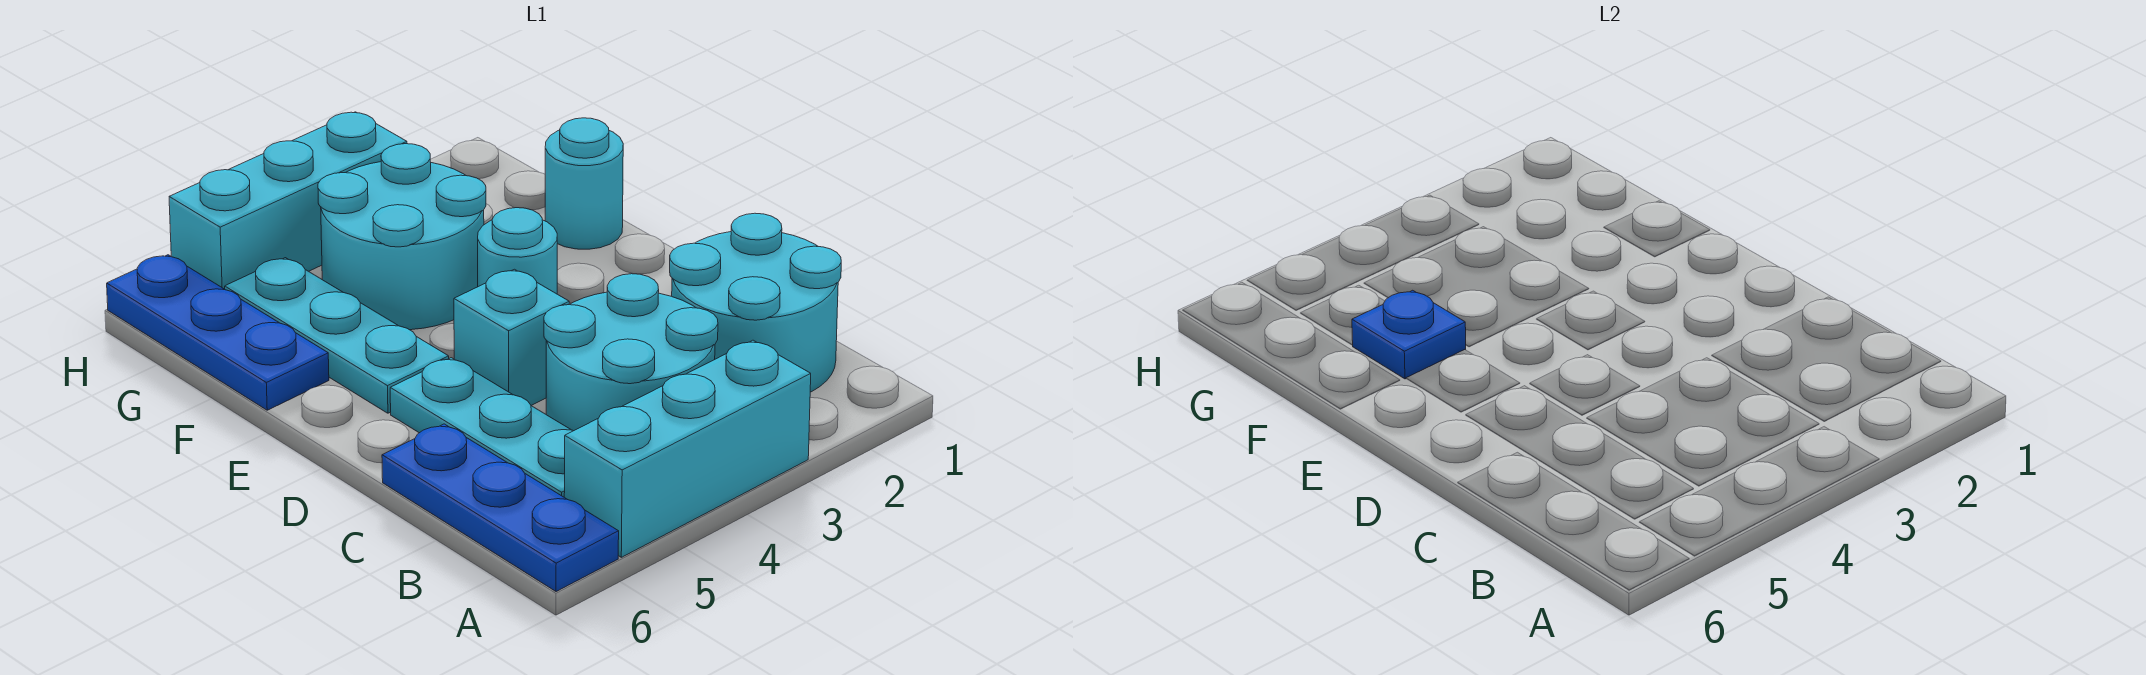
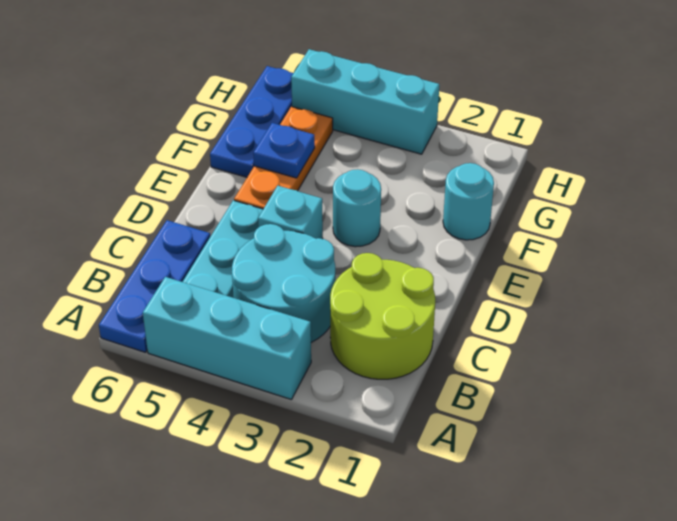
cyan round brick B1:C2 level 1 -> lime round brick B1:C2 level 1
cyan plate E5:G5 level 1 -> orange plate E5:G5 level 1
cyan round brick F3:G4 level 1 -> none

